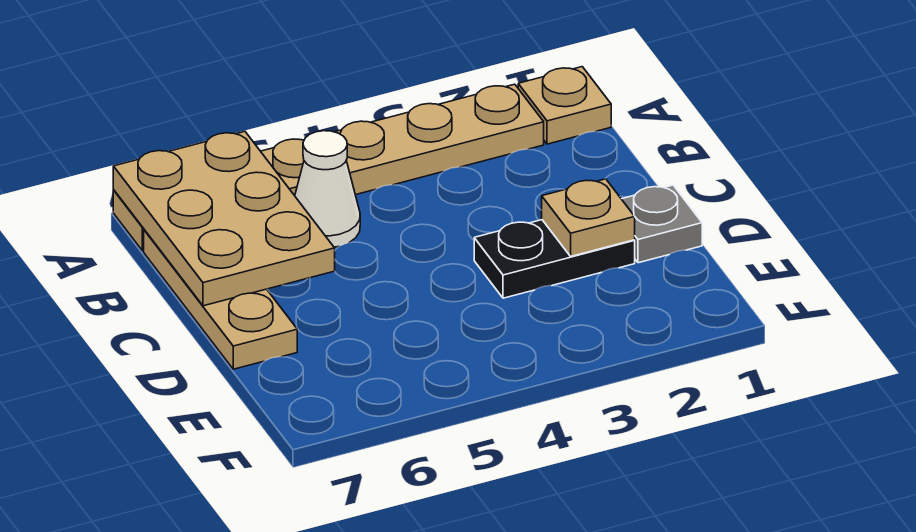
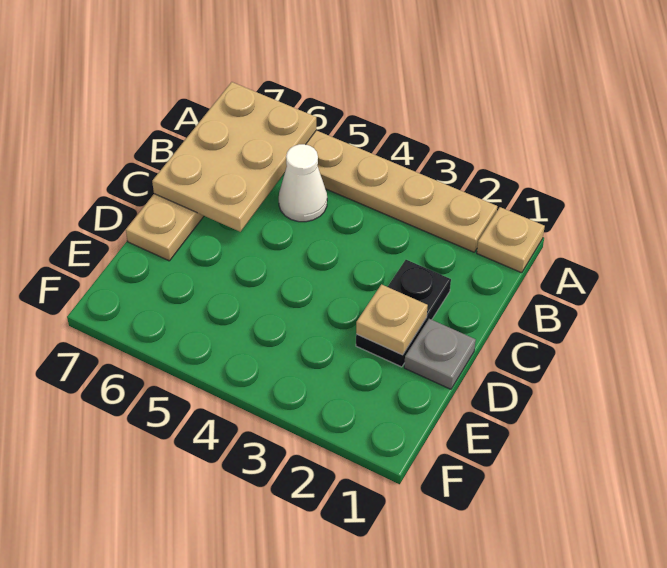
black plate D2:D3 level 1 -> black plate C2:D2 level 1

